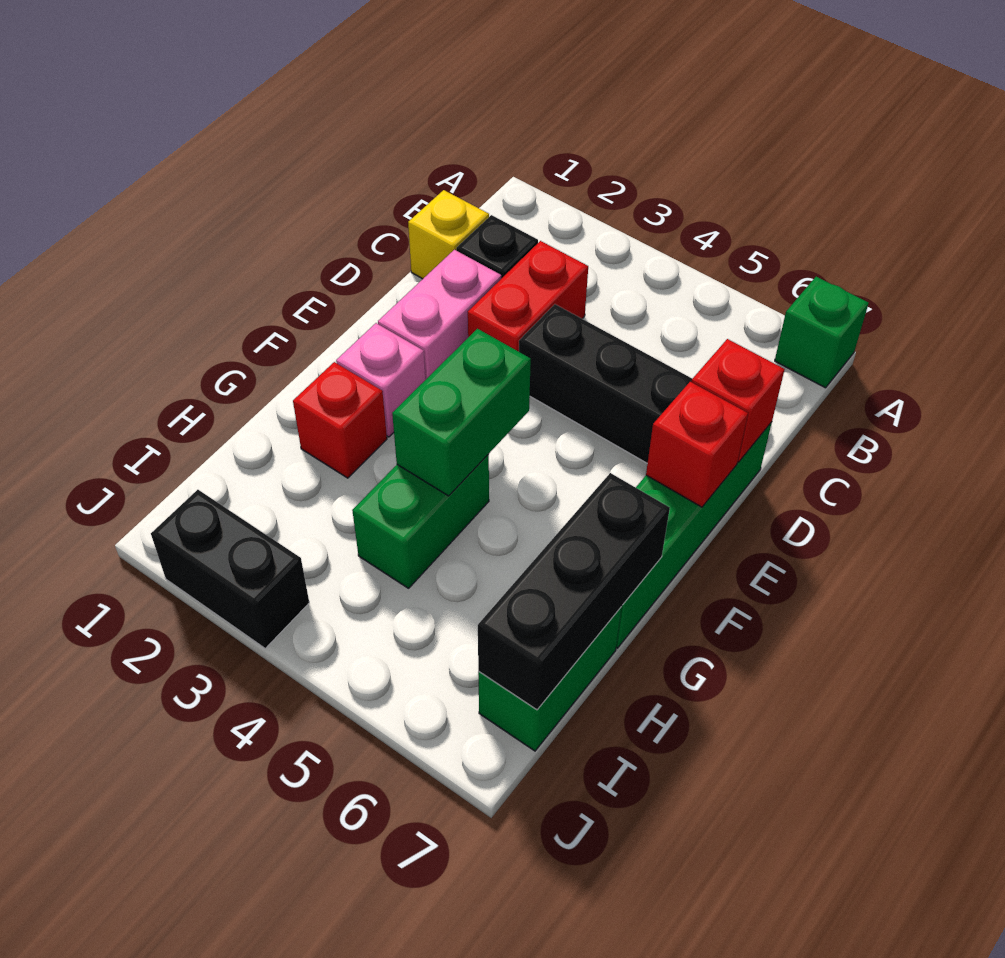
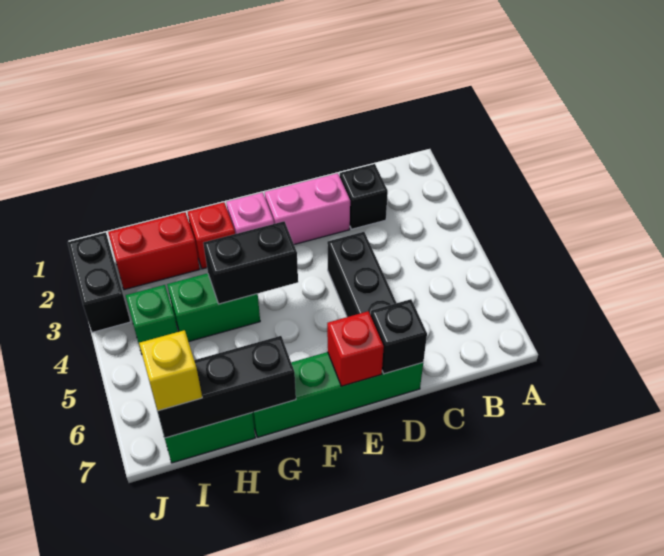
green brick A7 level 1 -> green brick I4 level 1
yellow brick C1 level 1 -> yellow brick I7 level 3
red brick C3:D3 level 1 -> red brick H2:I2 level 1
red brick D7 level 2 -> black brick D7 level 2
green brick F4:G4 level 2 -> black brick F4:G4 level 2

